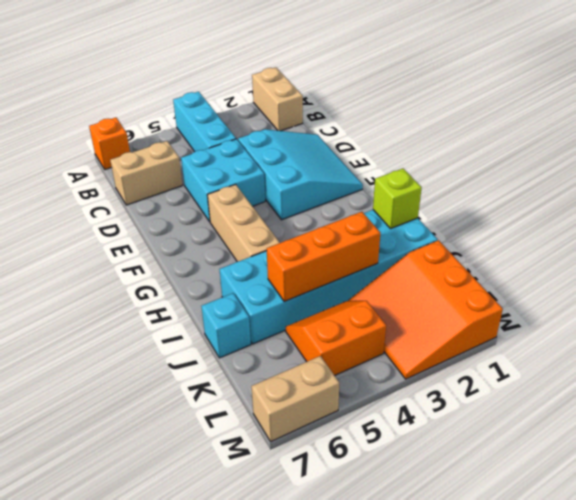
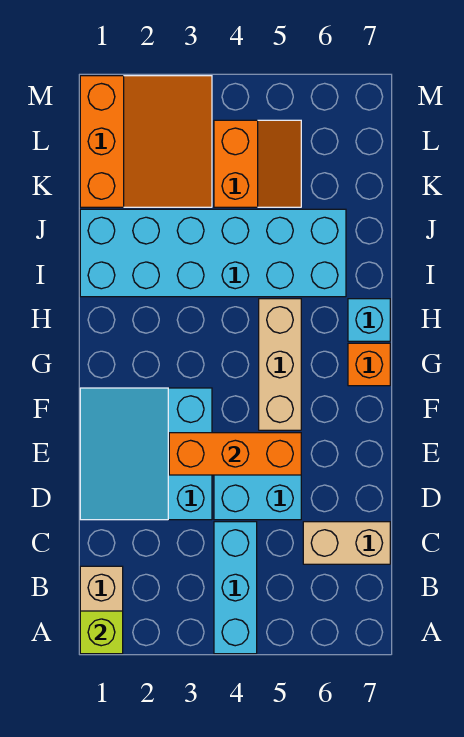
orange brick A7 level 1 -> orange brick G7 level 1
lime brick I1 level 2 -> lime brick A1 level 2
orange brick J3:J5 level 2 -> orange brick E3:E5 level 2
cyan brick J7 level 1 -> cyan brick H7 level 1
orange slope K4:L5 level 1 top L -> orange slope K4:L5 level 1 top 4
tan brick M6:M7 level 1 -> none

